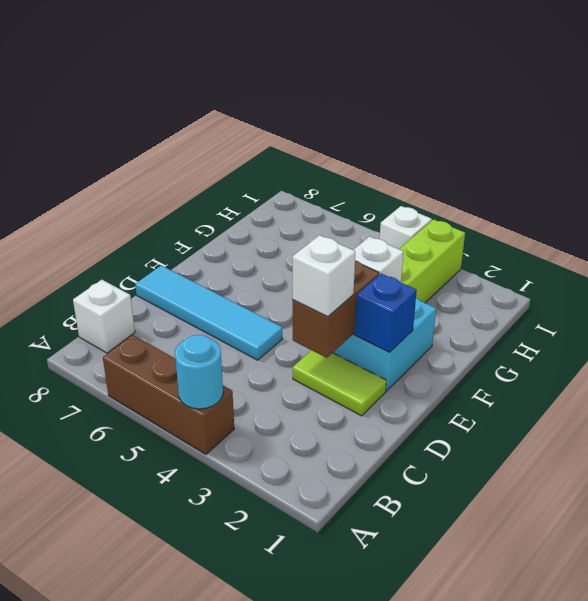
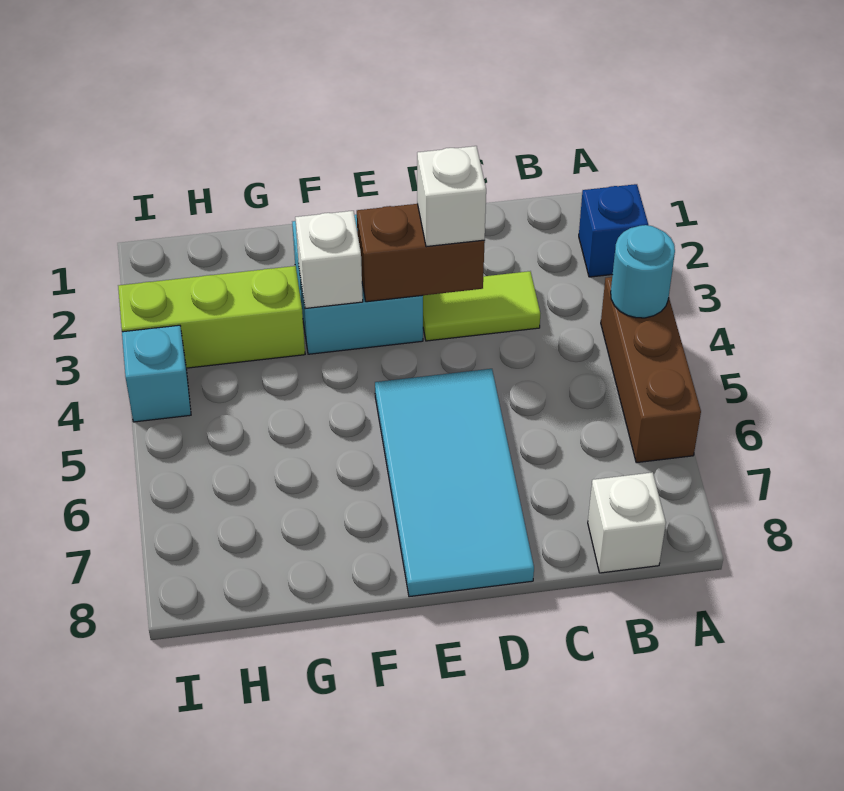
lime tile D2:D3 level 1 -> lime tile C3:D3 level 1
cyan tile D5:D8 level 1 -> cyan tile D5:E8 level 1
blue brick E2 level 2 -> blue brick A2 level 1
white brick I4 level 1 -> cyan brick I4 level 1

